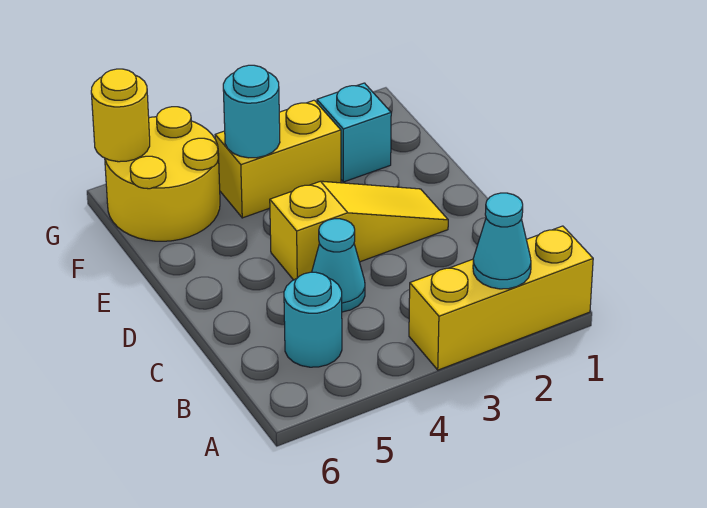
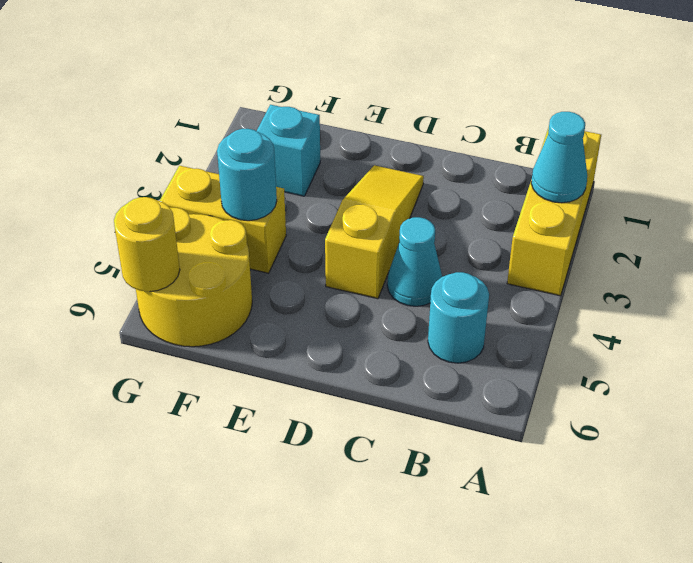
yellow brick F3:F4 level 1 -> yellow brick F4:G4 level 1

